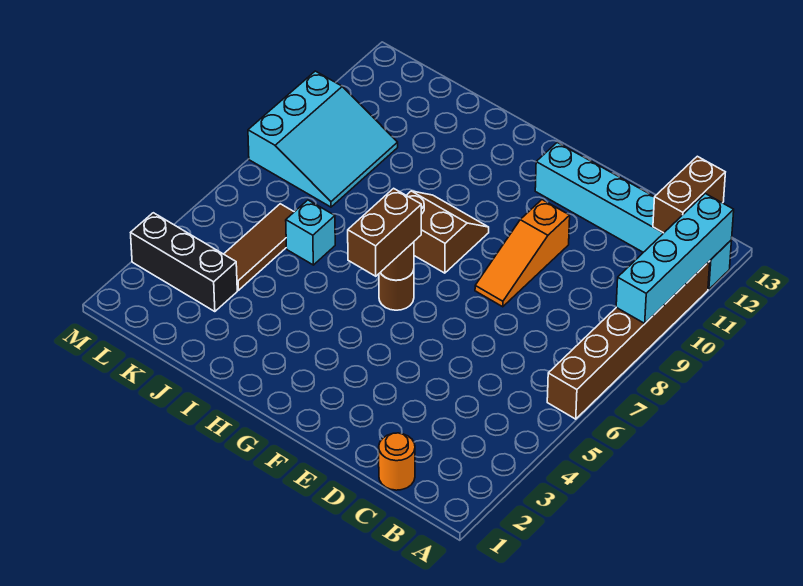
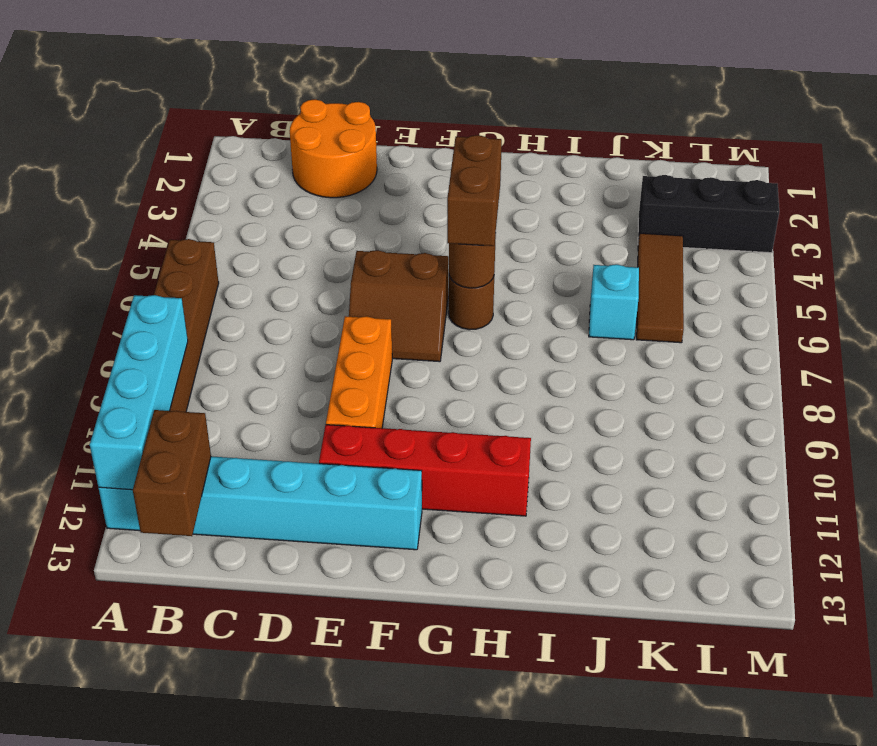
orange round brick C1 level 1 -> orange round brick C1:D2 level 1
orange slope E8:E10 level 1 top 10 -> orange brick E8:E10 level 1
none -> red brick E11:H11 level 1
brown slope G8:H9 level 1 top 8 -> brown slope E6:F7 level 1 top 6
cyan slope K8:M10 level 1 top M -> none

